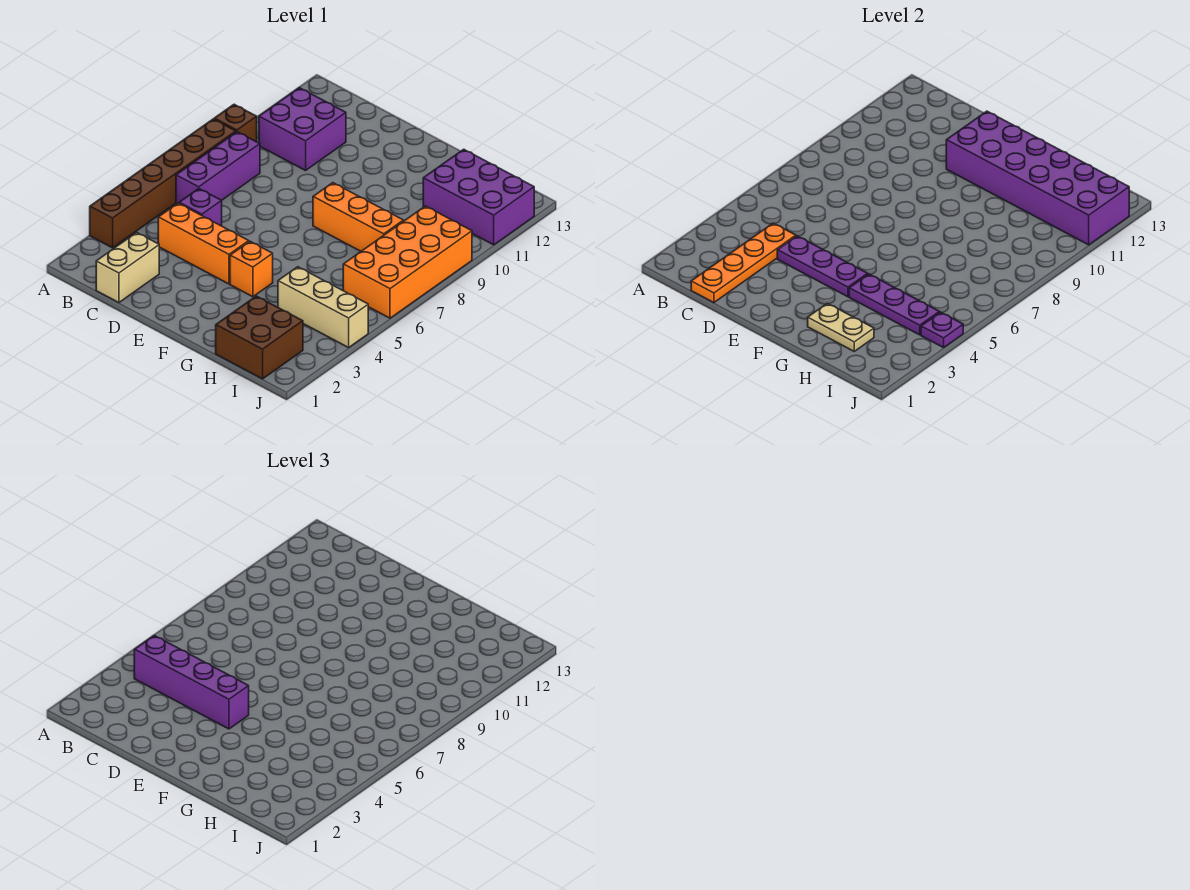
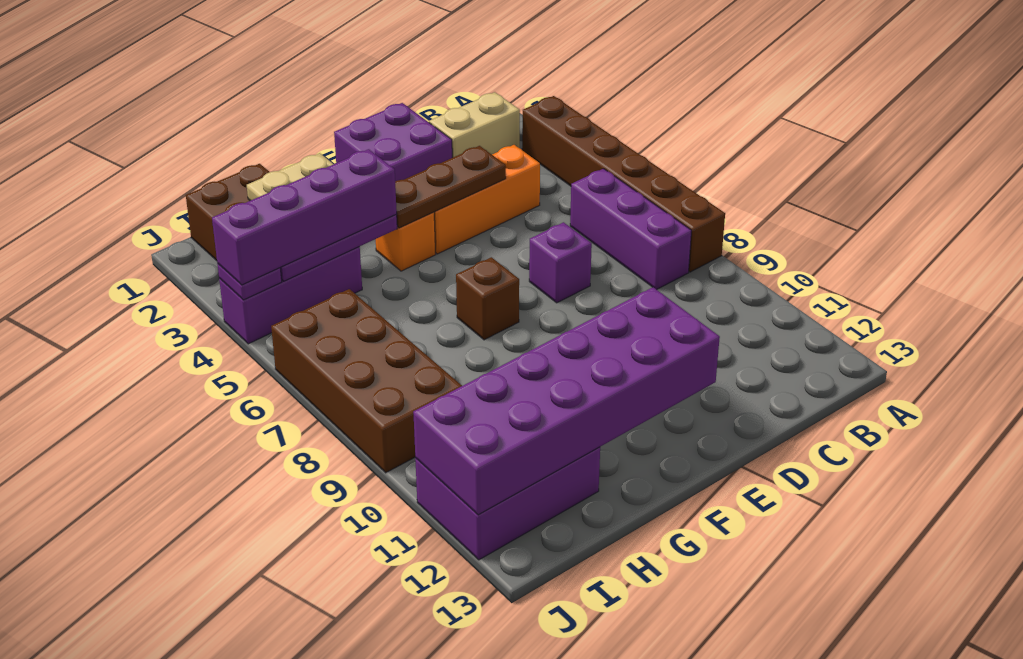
brown brick A9 level 1 -> brown brick F7 level 1
purple brick B4:E4 level 3 -> purple brick G4:J4 level 3
purple brick B10:C11 level 1 -> purple brick D1:E2 level 1
tan brick C1:C2 level 1 -> tan brick B2:C2 level 1
orange plate C1:C4 level 2 -> none
purple brick C5 level 1 -> purple brick D7 level 1
purple plate D4:F4 level 2 -> brown plate D4:F4 level 2
orange brick F8:H8 level 1 -> none
tan brick H4:J4 level 1 -> purple brick H4:J4 level 1
orange brick I6:J9 level 1 -> brown brick I6:J9 level 1

